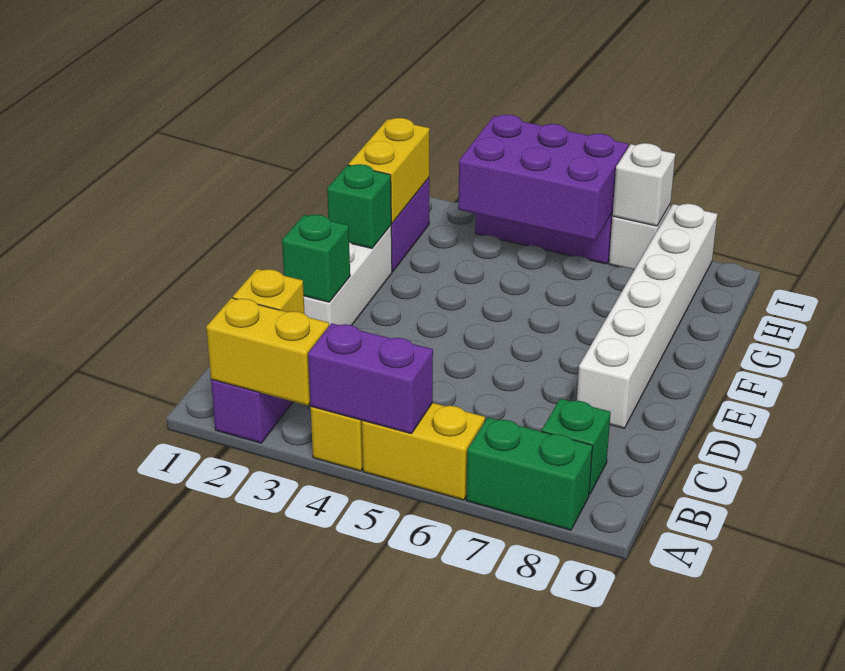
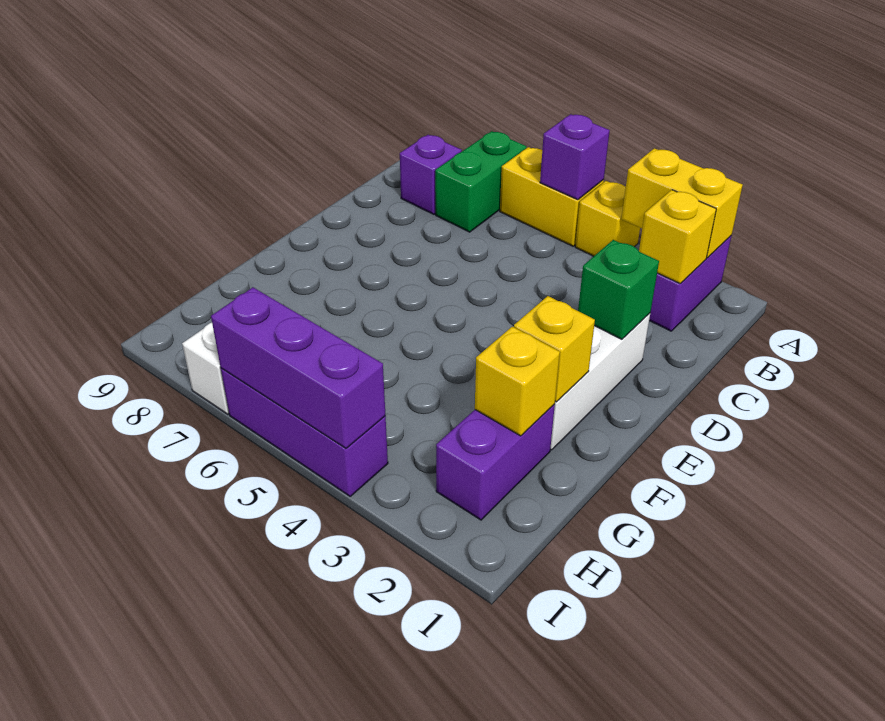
purple brick A4:A5 level 2 -> purple brick A5 level 2
green brick A7:A8 level 1 -> green brick A7:B7 level 1
green brick B8 level 1 -> purple brick B8 level 1
white brick D8:I8 level 1 -> none
green brick F2 level 2 -> yellow brick F2 level 2
yellow brick G2:H2 level 2 -> yellow brick G2 level 2
purple brick H4:I6 level 2 -> purple brick I4:I6 level 2
white brick I7 level 2 -> none

